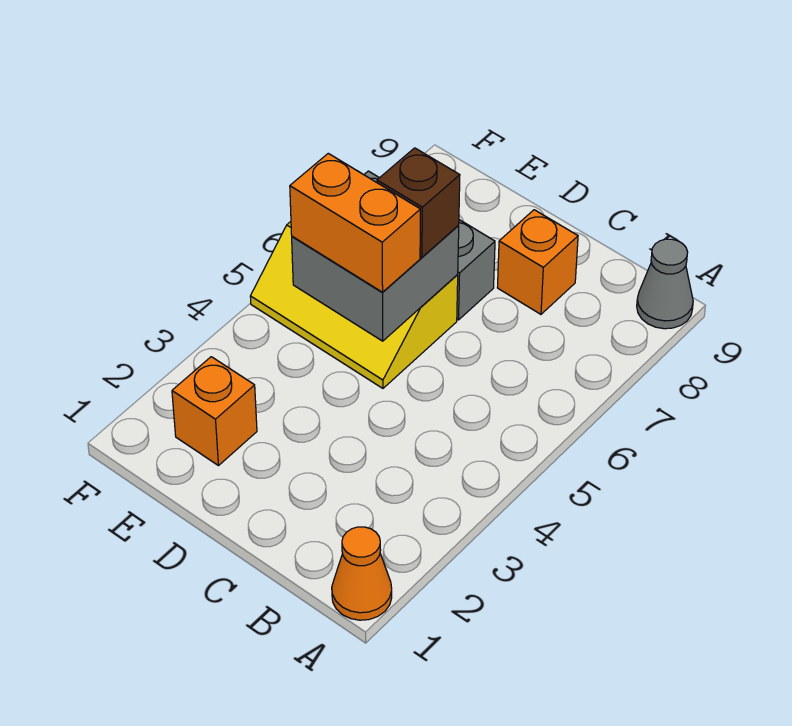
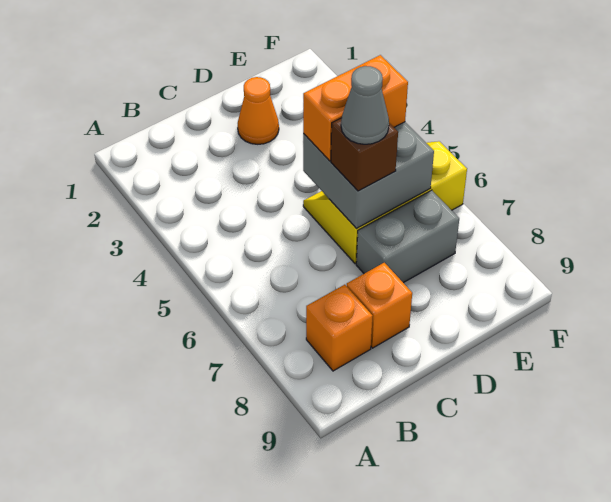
orange cone A1 level 1 -> orange cone D2 level 1
grey cone A9 level 1 -> grey cone D6 level 4
orange brick E2 level 1 -> orange brick B8 level 1

